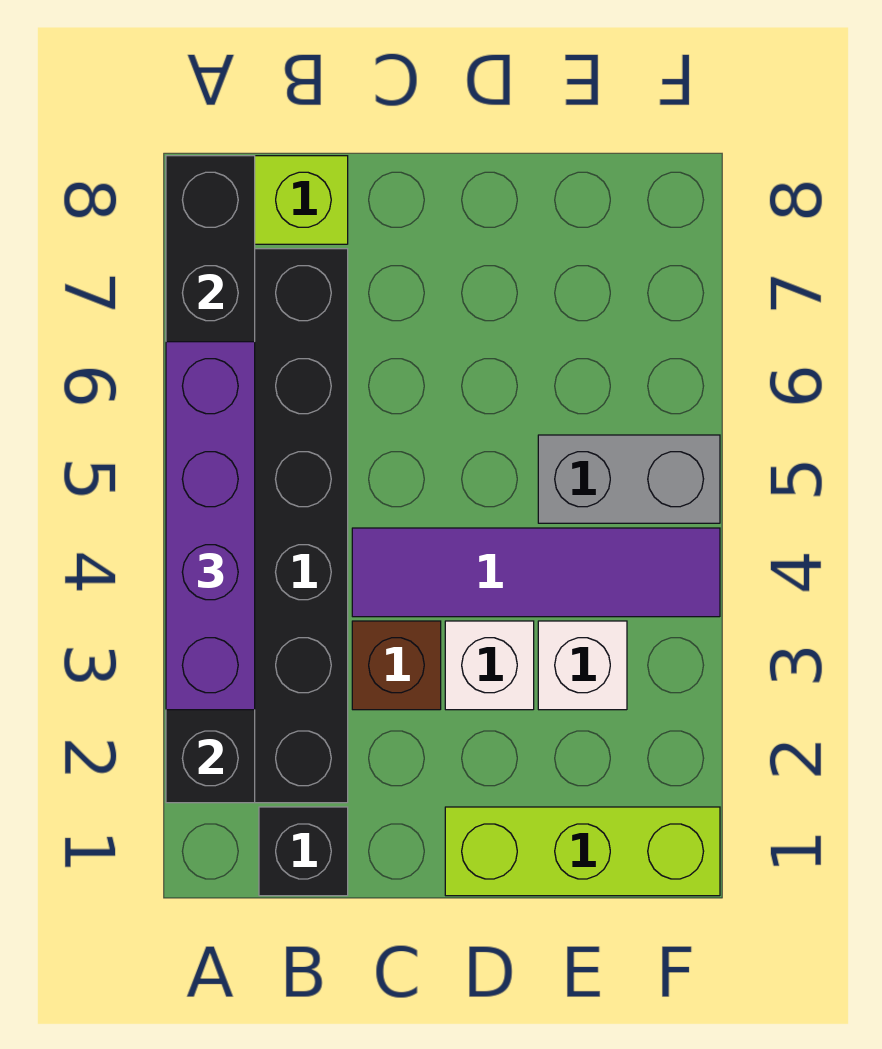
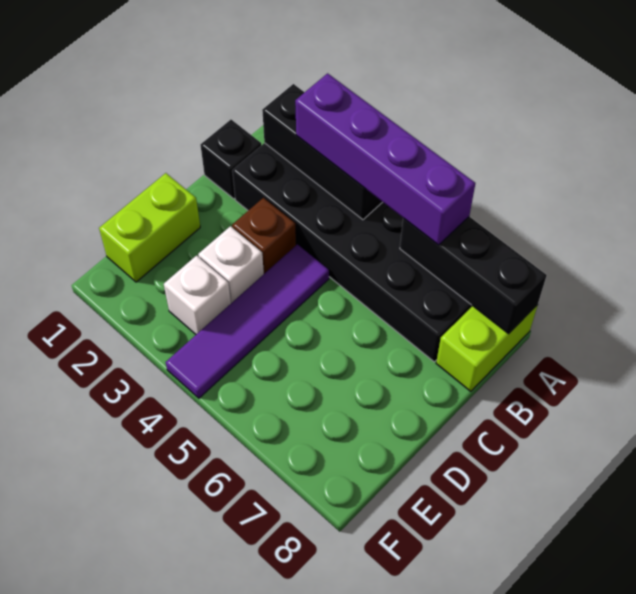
lime brick D1:F1 level 1 -> lime brick D1:E1 level 1
grey brick E5:F5 level 1 -> none

